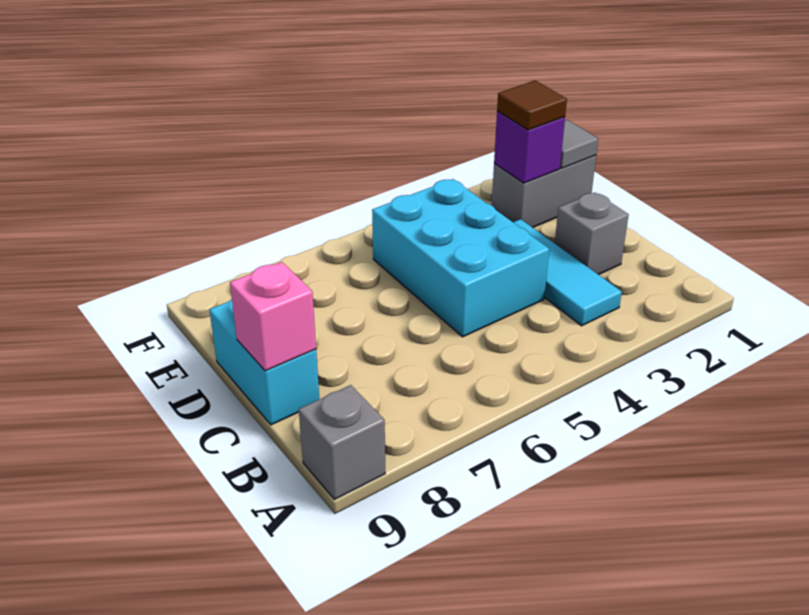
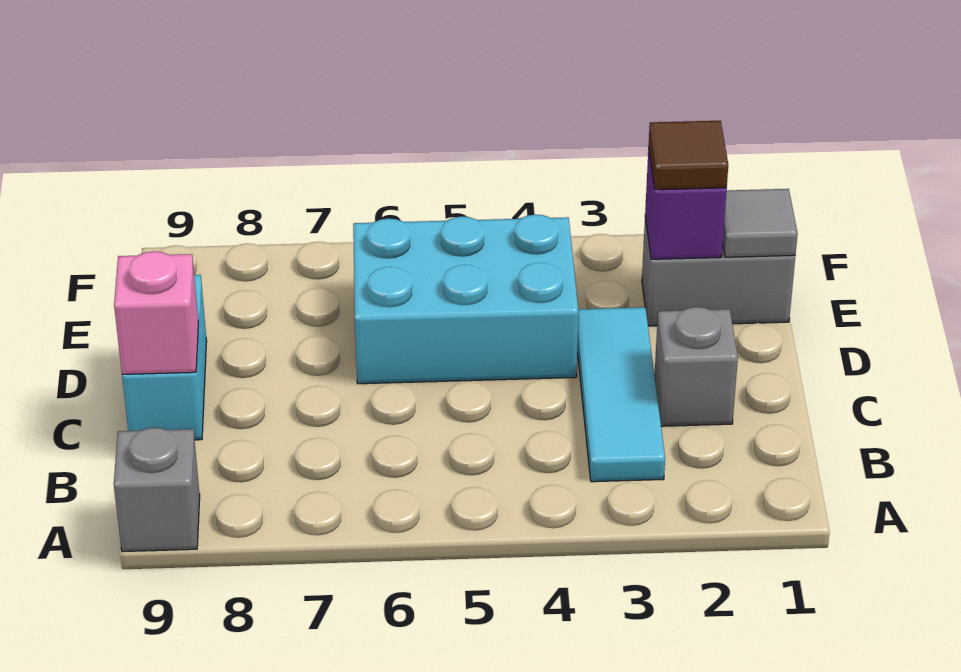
cyan brick C4:E5 level 1 -> cyan brick D4:E6 level 1

